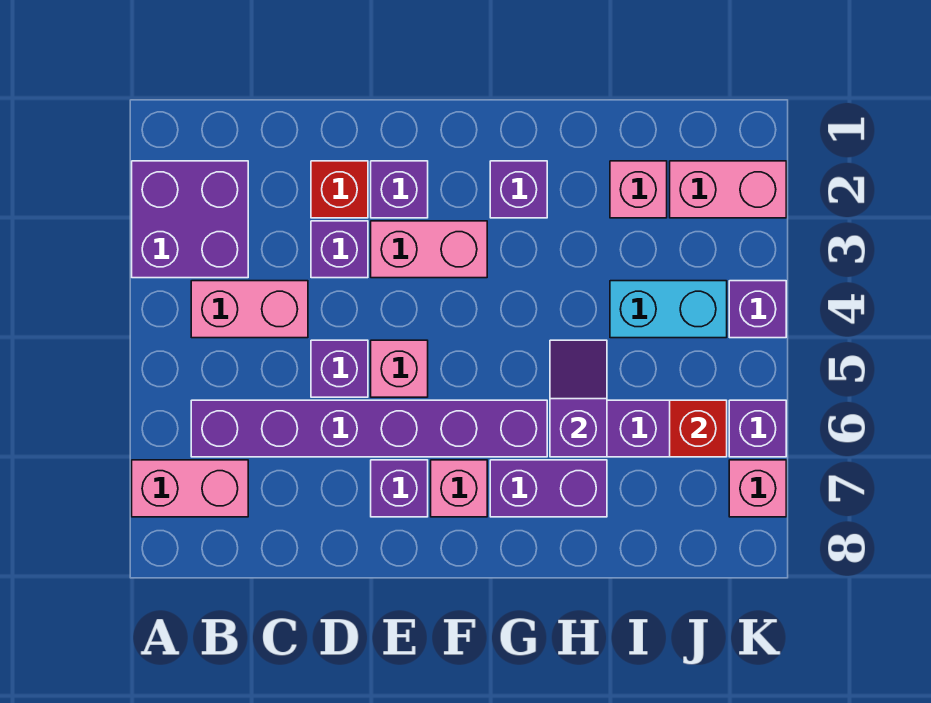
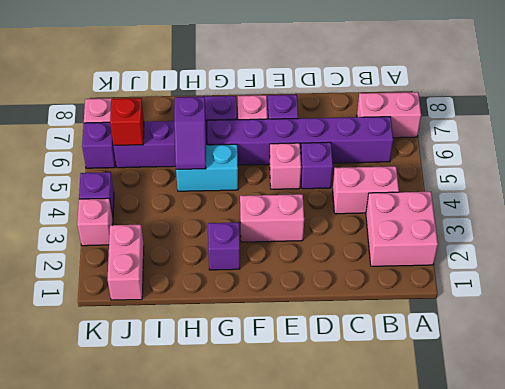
purple brick A2:B3 level 1 -> pink brick A2:B3 level 1
red brick D2 level 1 -> none
purple brick D3 level 1 -> none
purple brick E2 level 1 -> none
pink brick I2 level 1 -> pink brick K3 level 1
cyan brick I4:J4 level 1 -> cyan brick G5:H5 level 1
pink brick J2:K2 level 1 -> pink brick J1:J2 level 1

